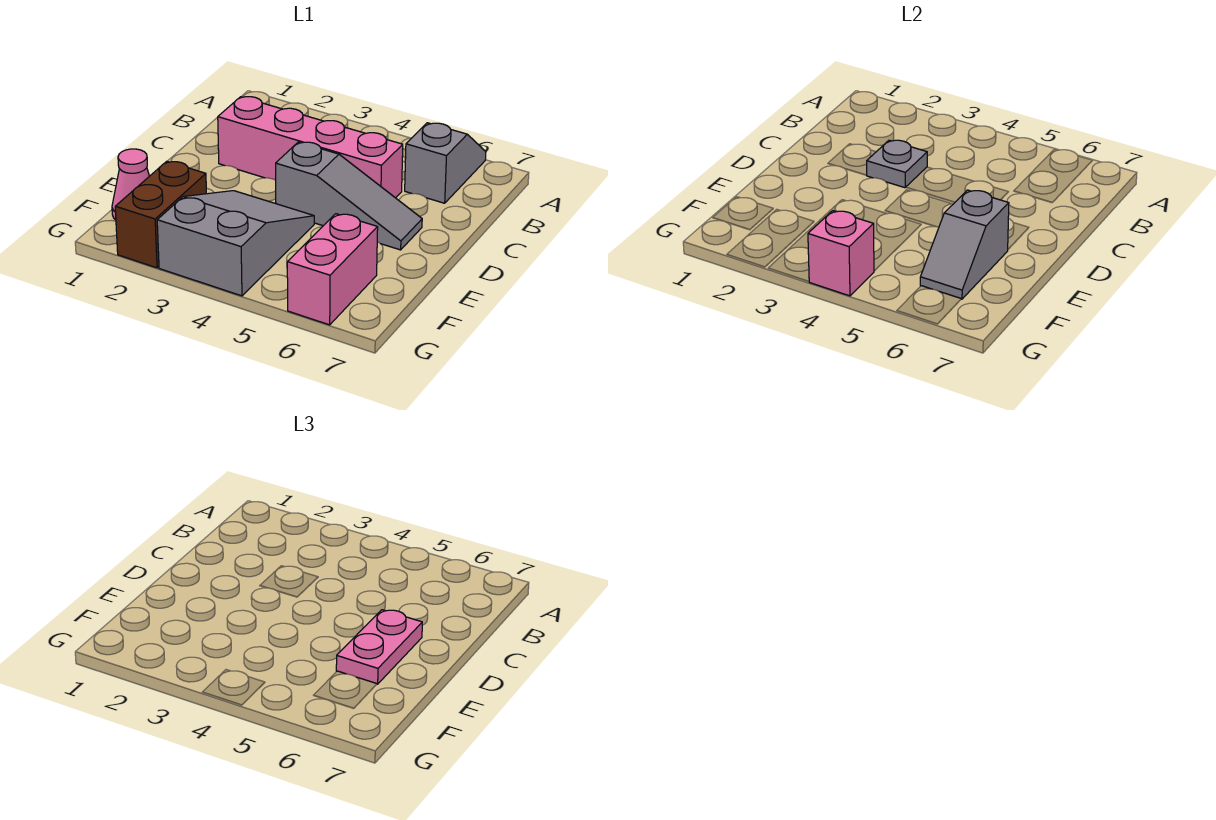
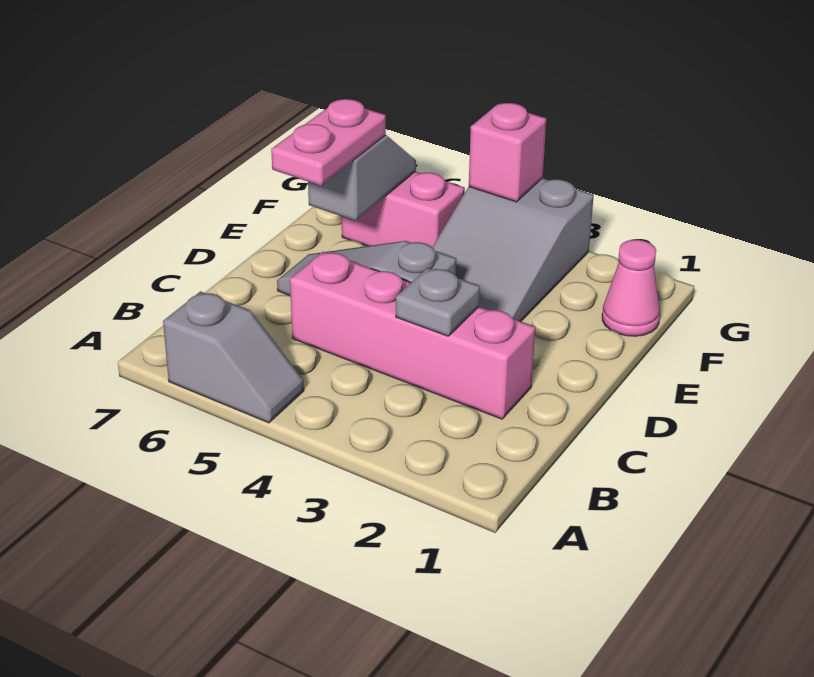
grey slope A6:B6 level 1 top B -> grey slope A5:A6 level 1 top 6
brown brick F2:G2 level 1 -> none
pink brick F6:G6 level 1 -> pink brick F5:F6 level 1

